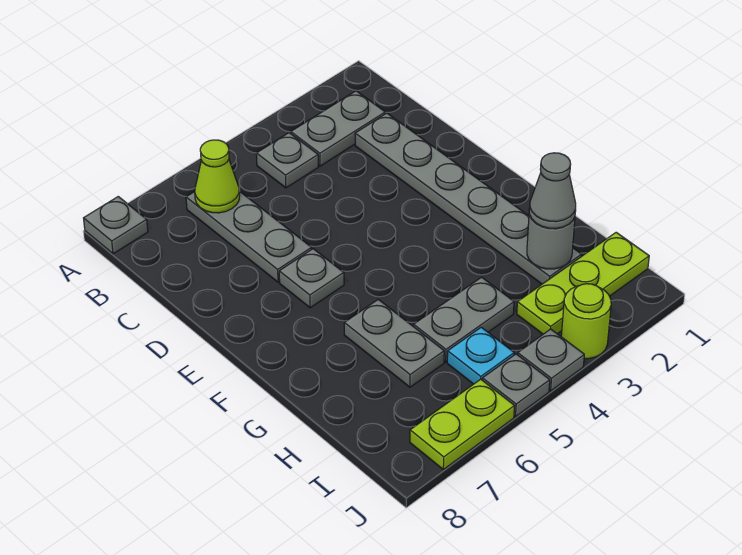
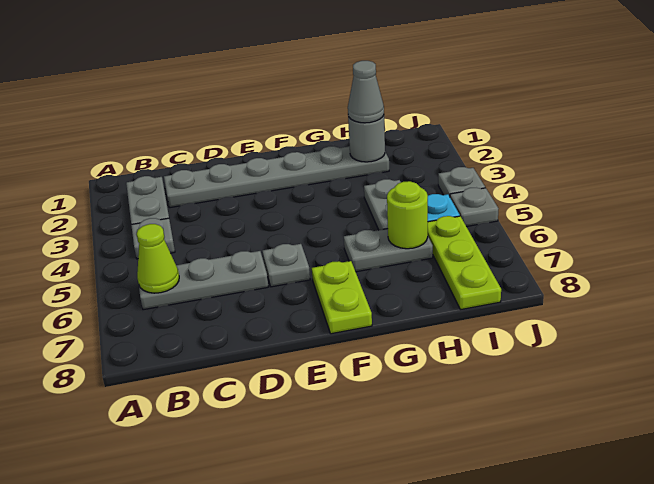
grey plate A8 level 1 -> none
lime plate I1:I3 level 1 -> lime plate I6:I8 level 1
lime round brick J3 level 1 -> lime round brick H6 level 2
lime plate J6:J7 level 1 -> lime plate F7:F8 level 1

